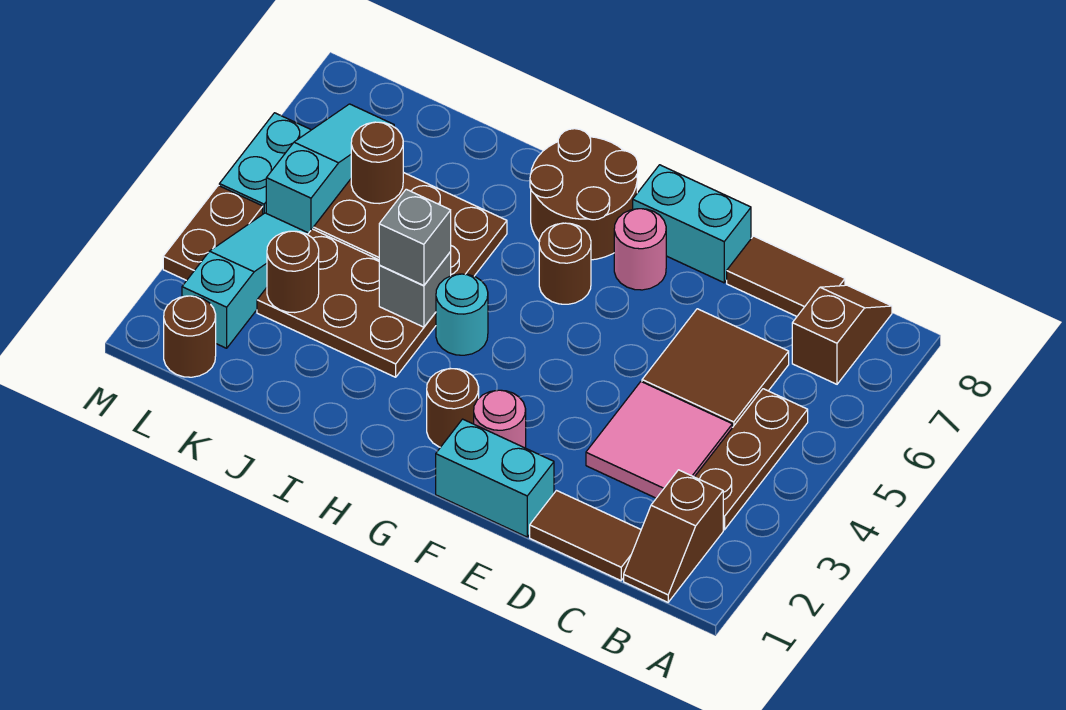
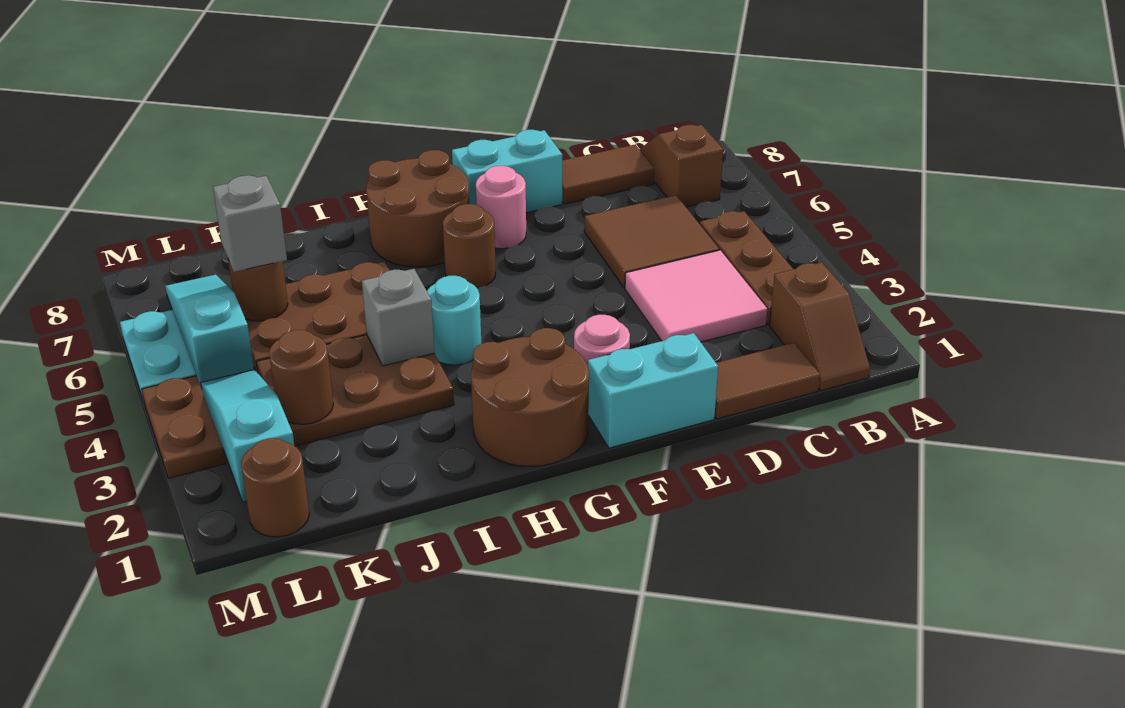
brown round brick G2 level 1 -> brown round brick G1:H2 level 1
grey brick I4 level 3 -> grey brick K6 level 3

